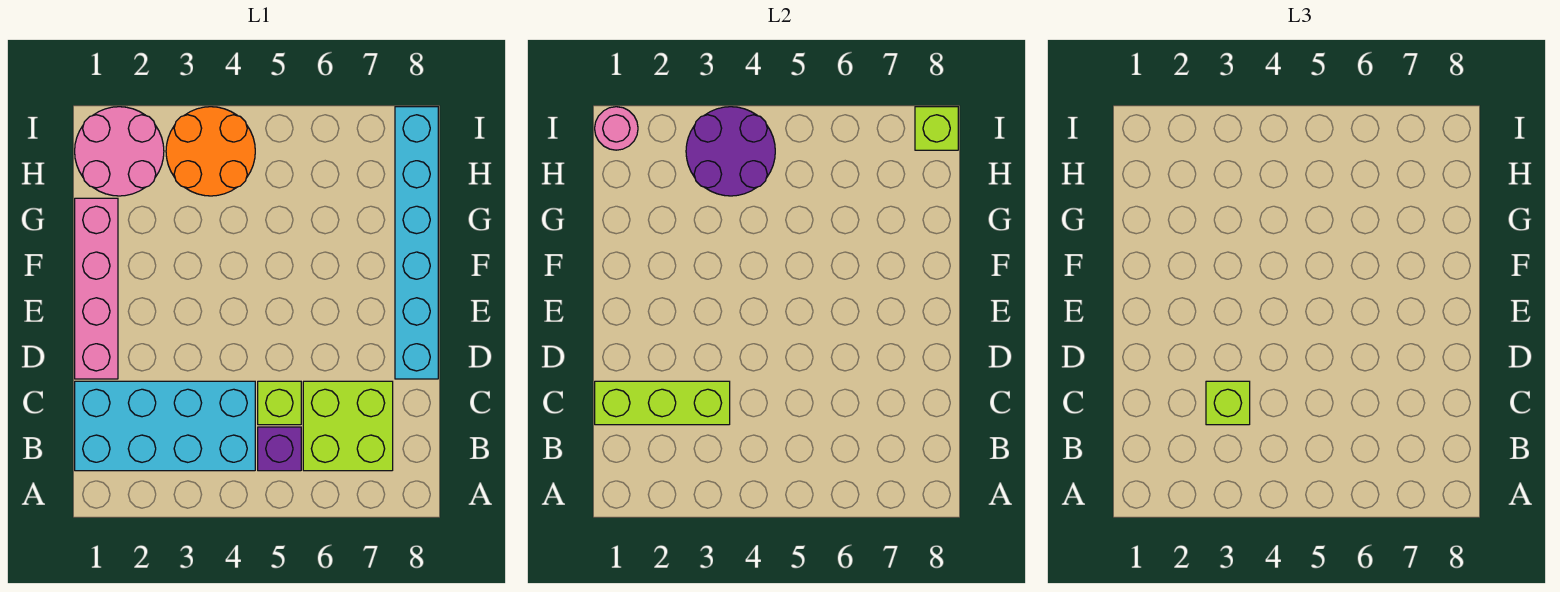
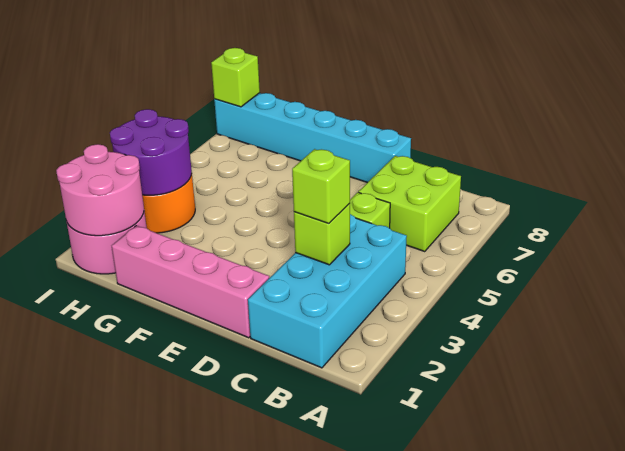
purple brick B5 level 1 -> none
lime brick C1:C3 level 2 -> lime brick C3 level 2
pink round brick I1 level 2 -> pink round brick H1:I2 level 2

